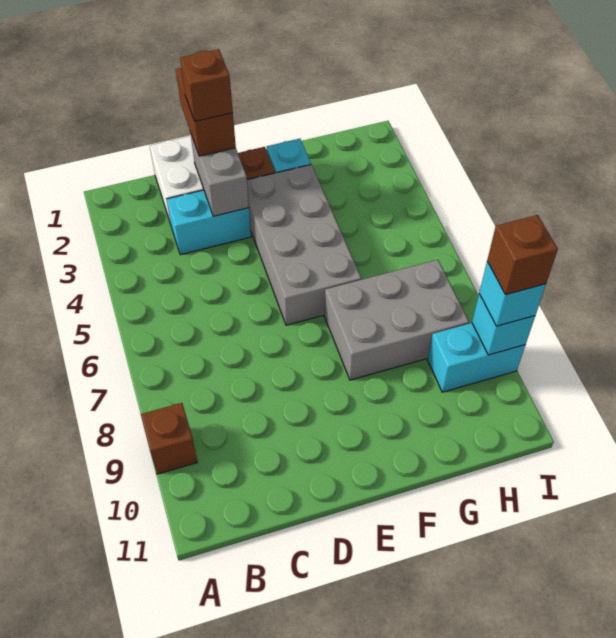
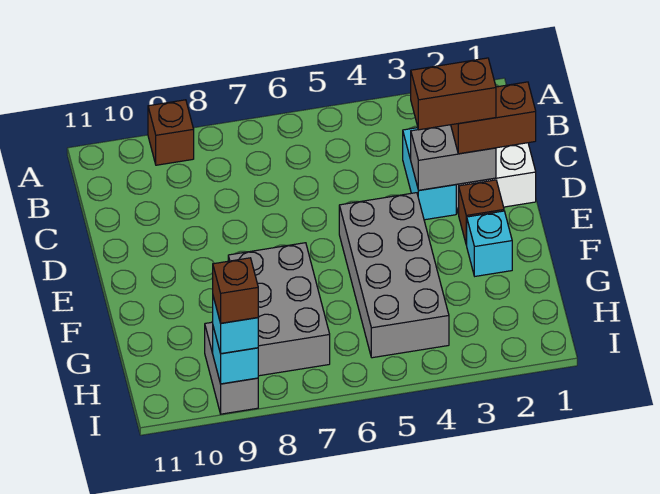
brown brick D2 level 4 -> brown brick D2:D3 level 4
grey brick E3:F6 level 1 -> grey brick E4:H5 level 1
cyan brick H9:I9 level 1 -> grey brick H9:I9 level 1

